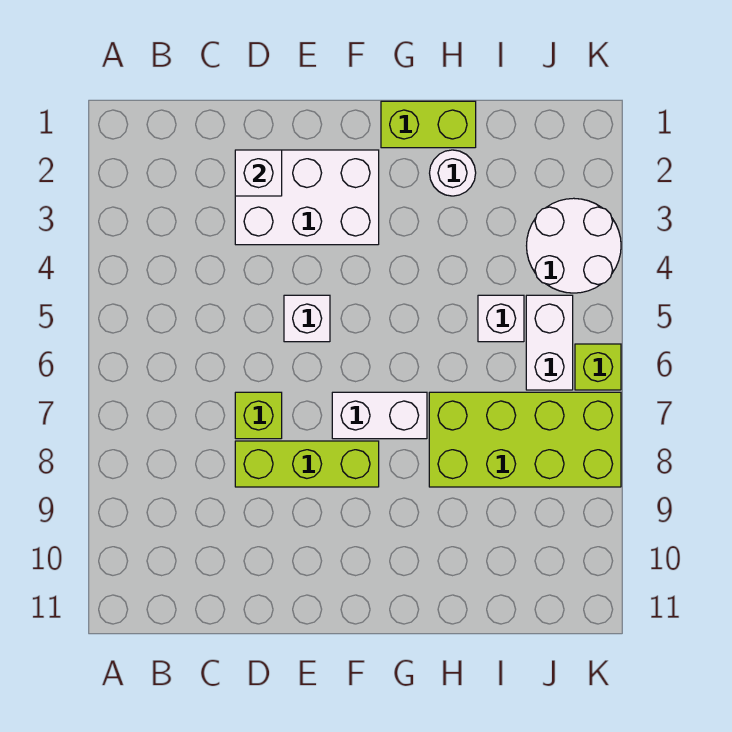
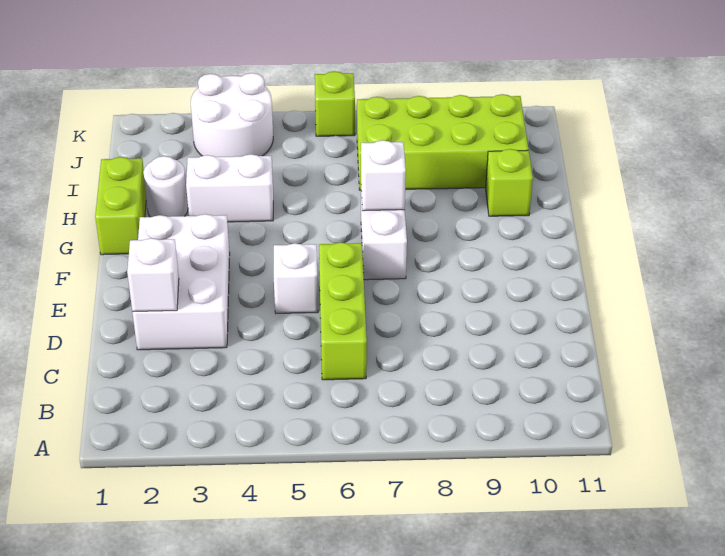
lime brick D7 level 1 -> lime brick H10 level 1
lime brick D8:F8 level 1 -> lime brick C6:E6 level 1
lime brick H7:K8 level 1 -> lime brick I7:J10 level 1
white brick I5 level 1 -> white brick G7 level 2
white brick J5:J6 level 1 -> white brick H3:H4 level 1

